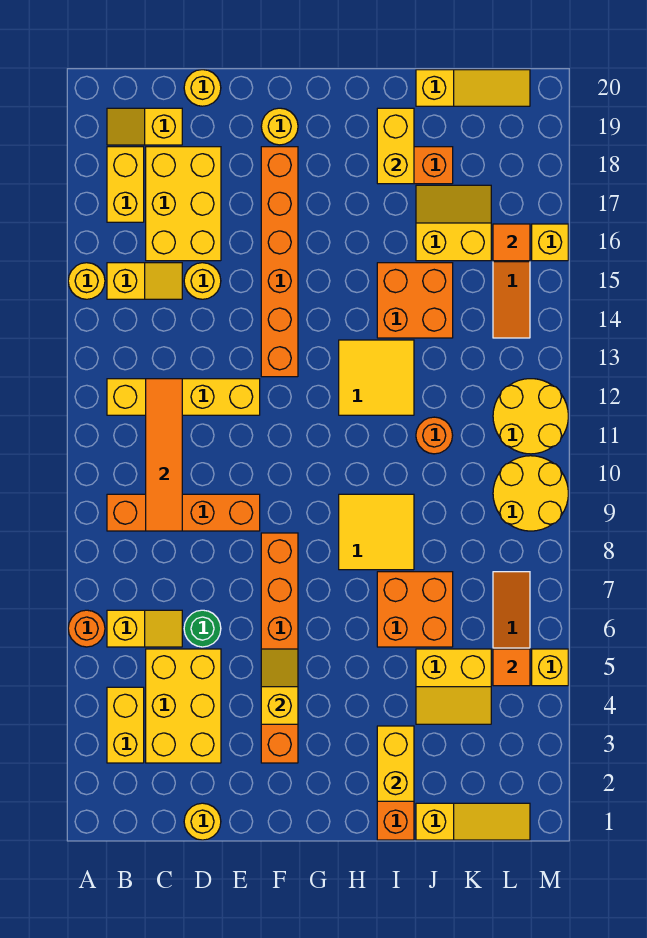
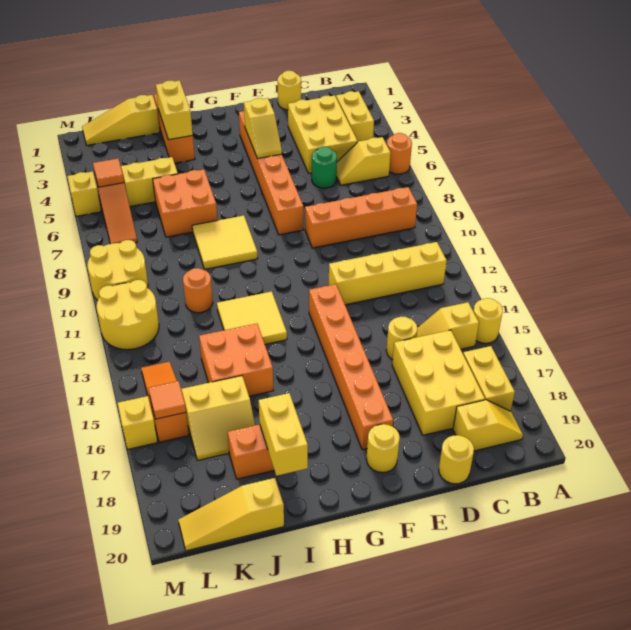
orange tile C9:C12 level 2 -> none

